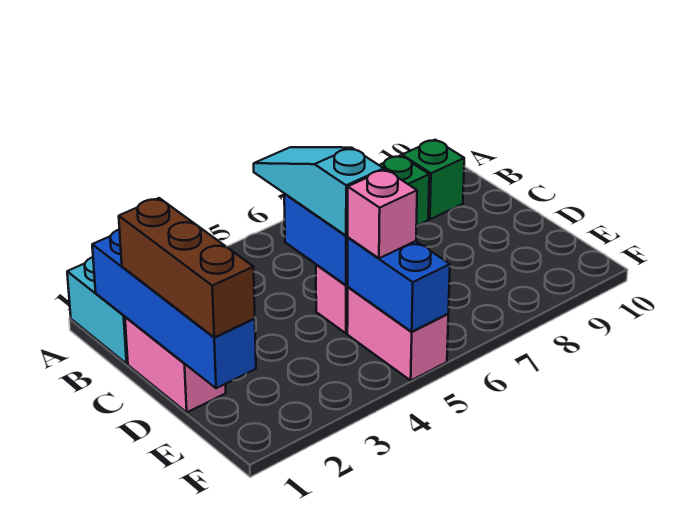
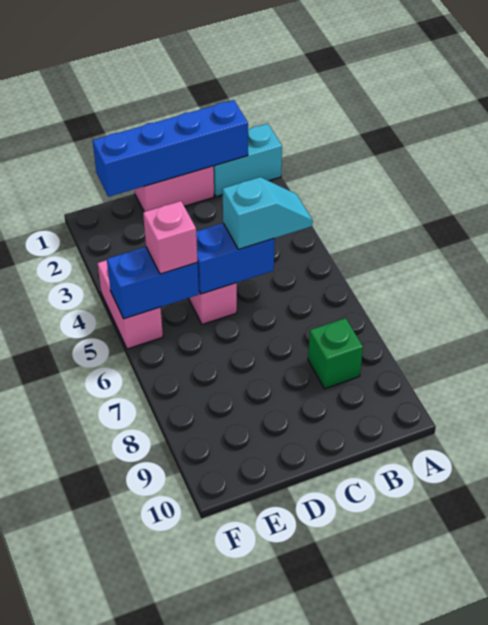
cyan slope B5:D5 level 3 top D -> cyan slope B5:C5 level 3 top C
green brick B9 level 1 -> none
brown brick C1:E1 level 3 -> none
pink brick E5:F5 level 1 -> pink brick F4:F5 level 1

